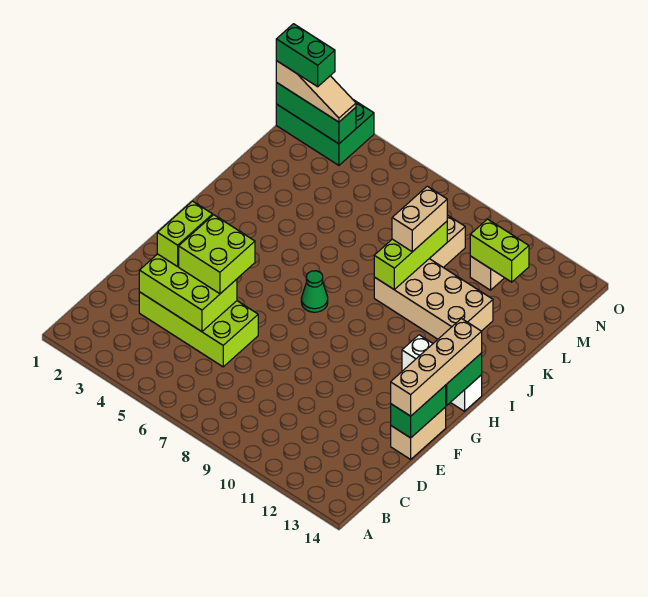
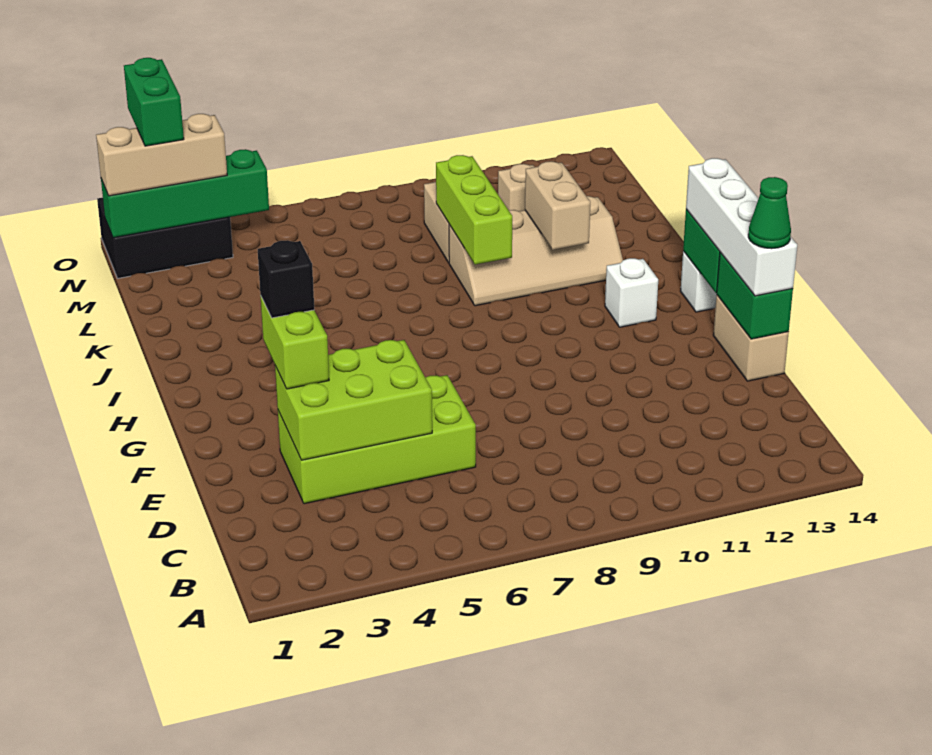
lime brick E4:F5 level 3 -> none
tan brick E14:H14 level 3 -> white brick E14:H14 level 3
none -> black brick F3 level 4
green cone H7 level 1 -> green cone E14 level 4
tan brick J9:K12 level 1 -> tan slope J9:K12 level 1 top K
tan brick K9:L9 level 3 -> tan brick J11:K11 level 2
lime brick M11:M12 level 2 -> none
green brick N1:O3 level 1 -> black brick N1:O3 level 1
green brick N1:N3 level 2 -> green brick N1:N4 level 2
tan slope N1:N3 level 3 top 1 -> tan brick N1:N3 level 3
green brick N1:N2 level 4 -> green brick N2:O2 level 4

